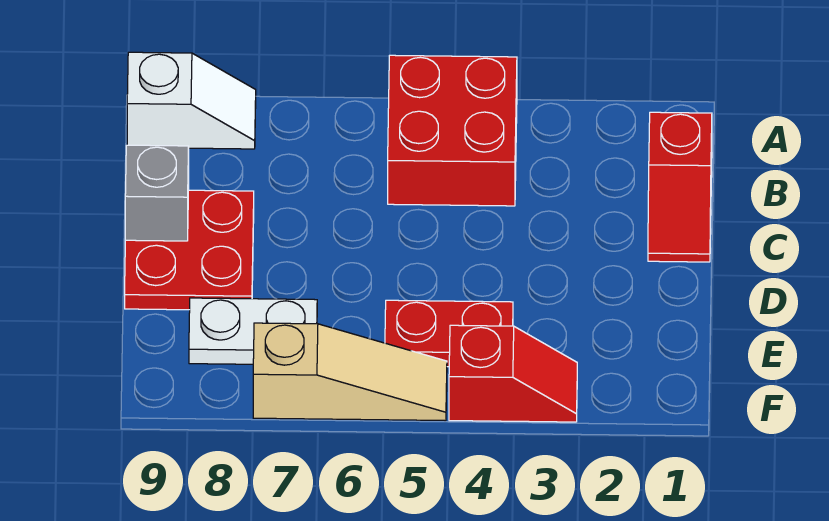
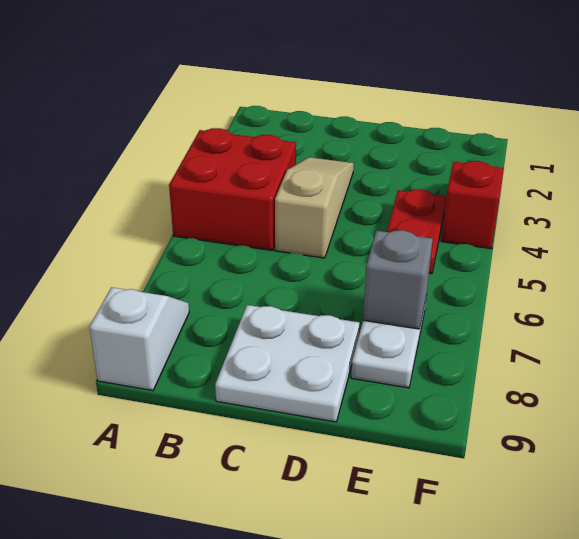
red slope B1:C1 level 1 top B -> none
red plate C8:D9 level 1 -> white plate C8:D9 level 1
grey brick C9 level 2 -> grey brick E7 level 2
tan slope F5:F7 level 1 top 7 -> tan slope C3:C5 level 1 top 5

